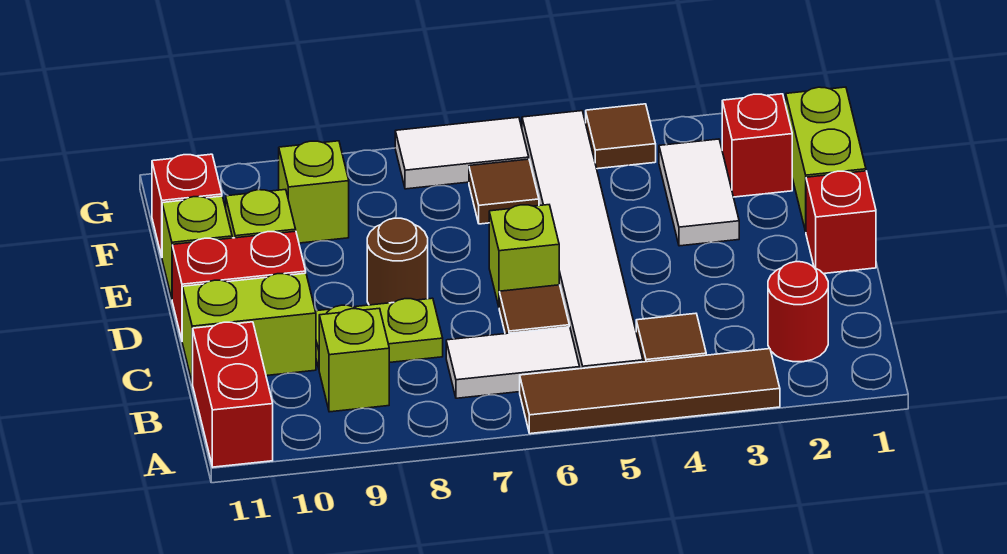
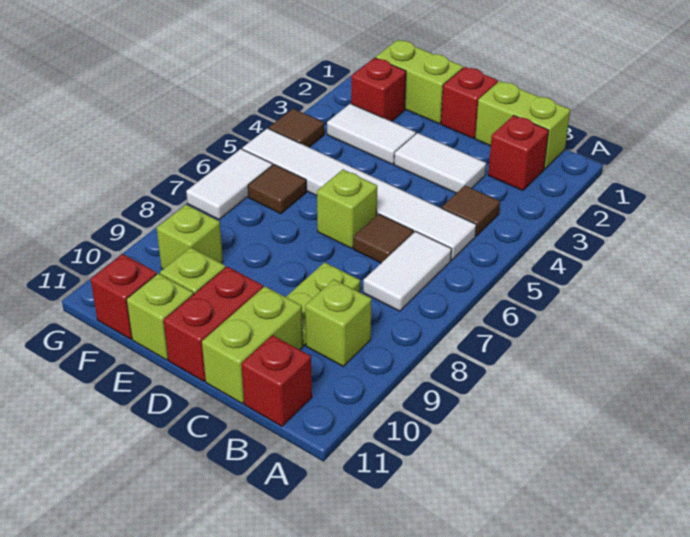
brown tile A3:A6 level 1 -> none
red brick A11:B11 level 1 -> red brick B11 level 1
none -> lime brick B1:C1 level 1
red round brick B2 level 1 -> red brick B2 level 1
none -> white tile C3:D3 level 1
brown round brick D8 level 1 -> none

